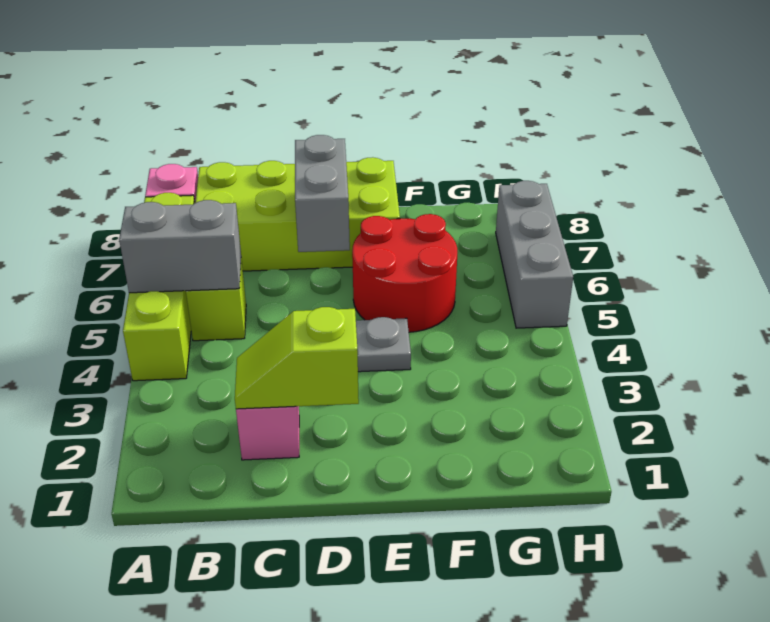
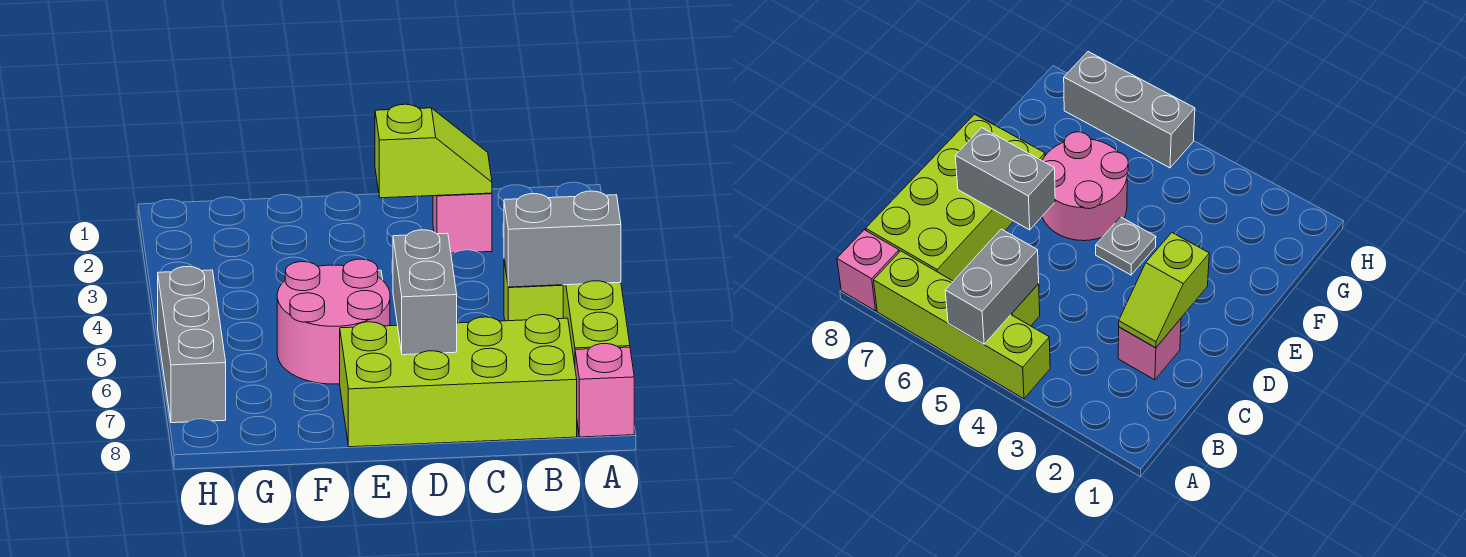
red round brick E5:F6 level 1 -> pink round brick E5:F6 level 1

